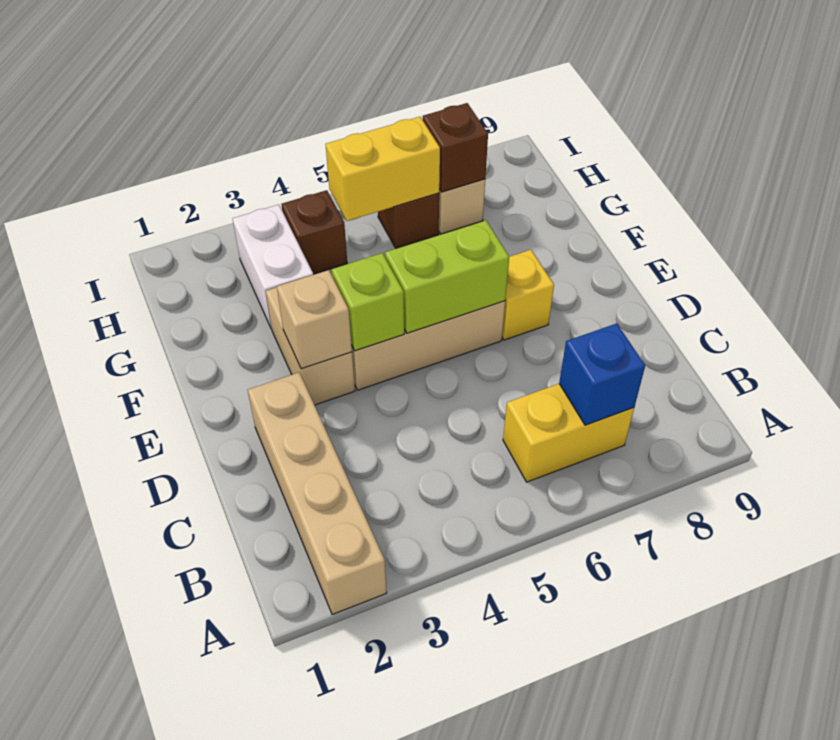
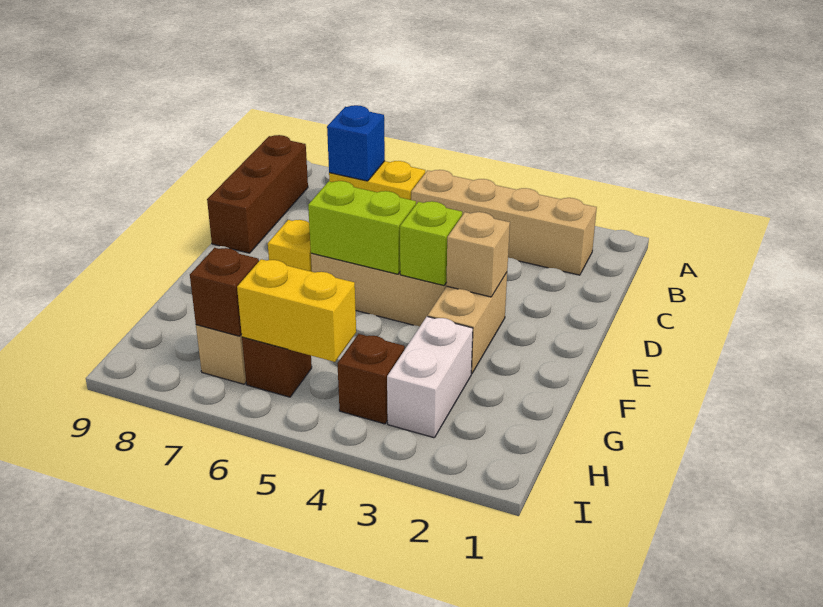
tan brick A2:D2 level 1 -> tan brick B2:B5 level 1
none -> brown brick B9:D9 level 1

